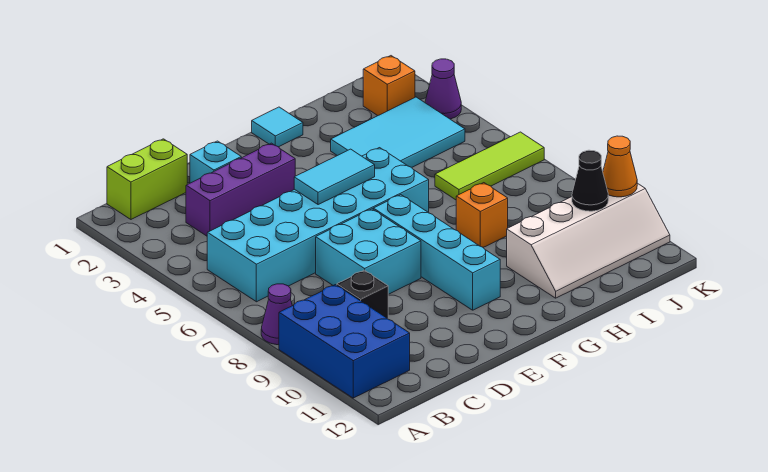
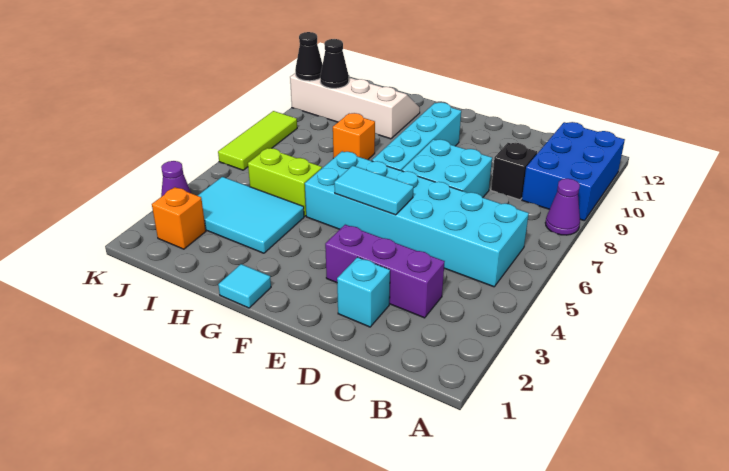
lime brick B1:C1 level 1 -> lime brick H5:I5 level 1
lime tile I6:K6 level 1 -> lime tile K6:K8 level 1
orange cone K10 level 2 -> black cone K10 level 2

